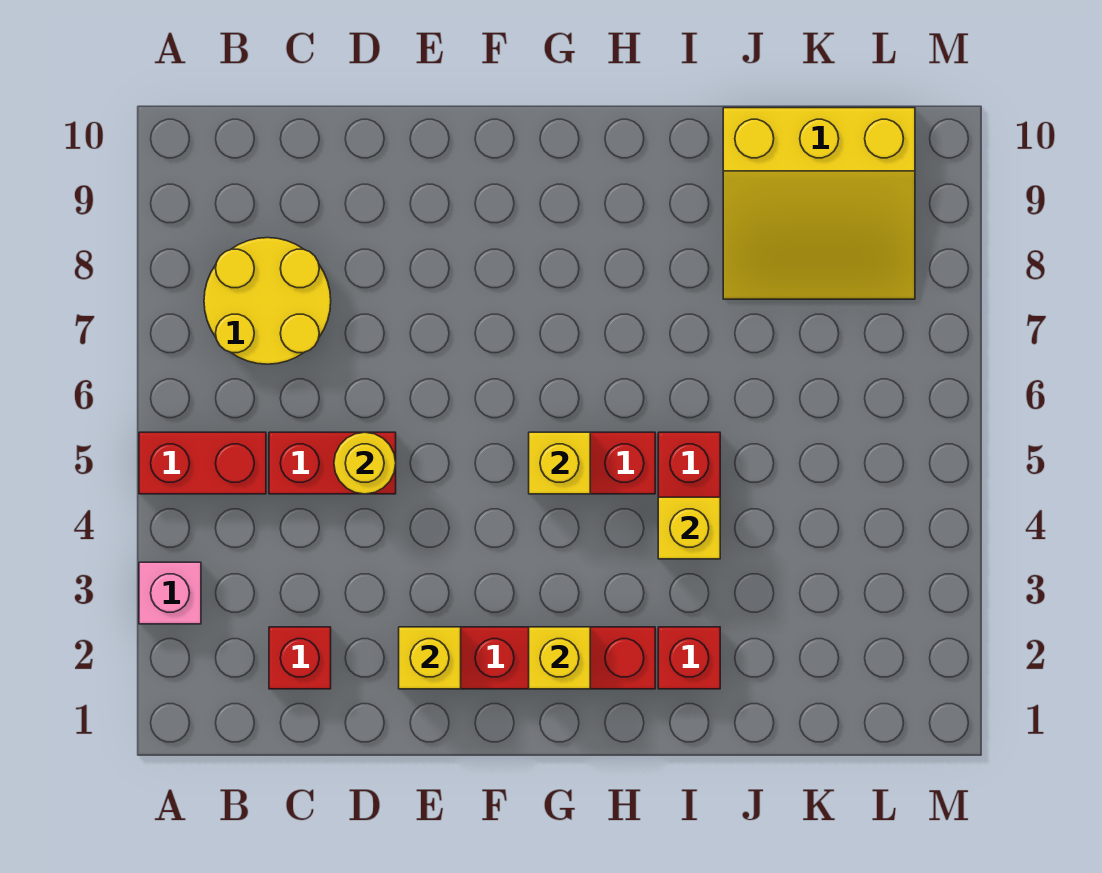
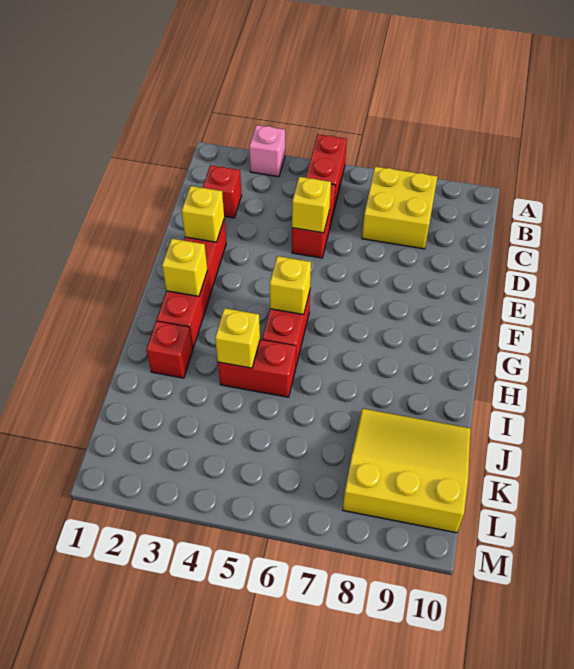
yellow round brick B7:C8 level 1 -> yellow brick B7:C8 level 1
yellow round brick D5 level 2 -> yellow brick D5 level 2
yellow slope J8:L10 level 1 top 10 -> yellow slope J8:L10 level 1 top L

